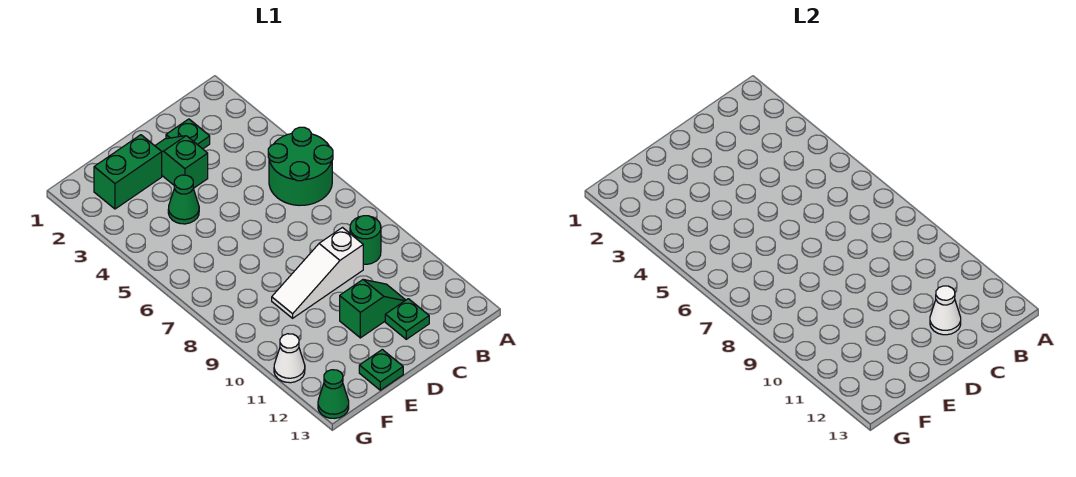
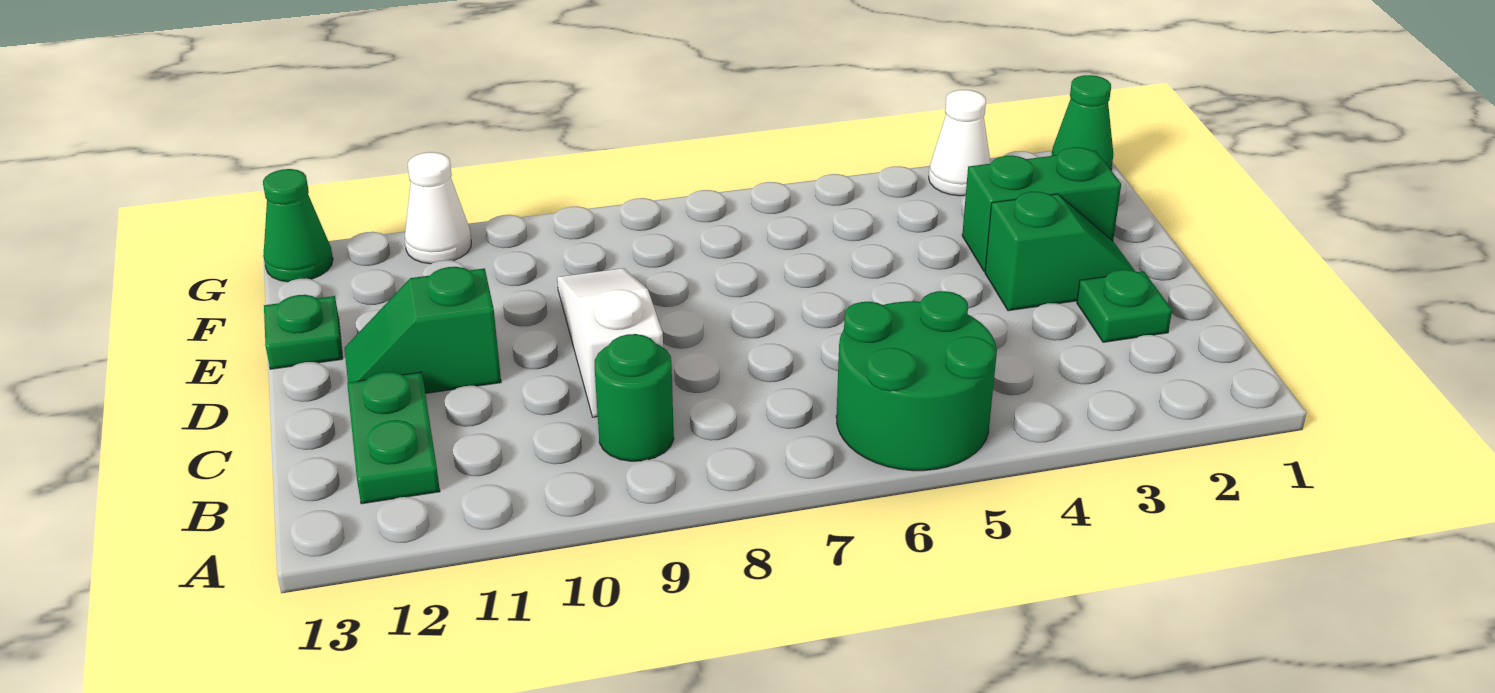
green slope C11:D11 level 1 top D -> green slope D11:D12 level 1 top 11
green plate C12 level 1 -> green plate B12:C12 level 1
white cone C12 level 2 -> white cone G3 level 1
green brick E2:F2 level 1 -> green brick E2:E3 level 1
green cone E4 level 1 -> green cone G1 level 1

